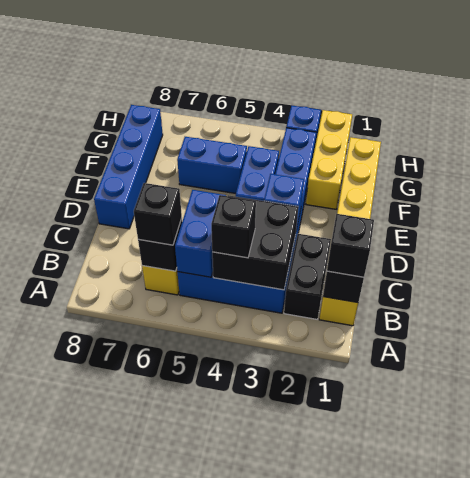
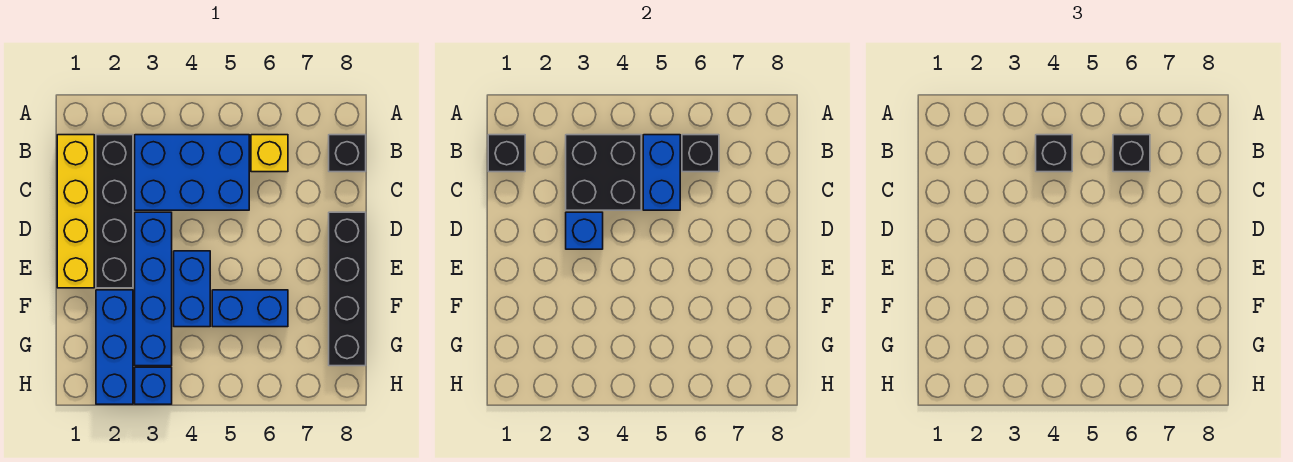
yellow brick B1:G1 level 1 -> yellow brick B1:E1 level 1
black brick B1 level 3 -> black brick B8 level 1
black brick B2:C2 level 1 -> black brick B2:E2 level 1
blue brick D8:G8 level 1 -> black brick D8:G8 level 1
yellow brick F2:H2 level 1 -> blue brick F2:H2 level 1

